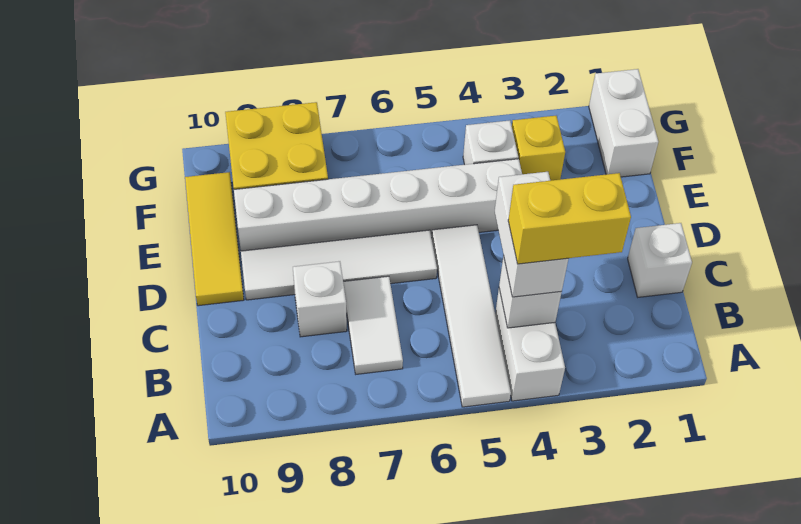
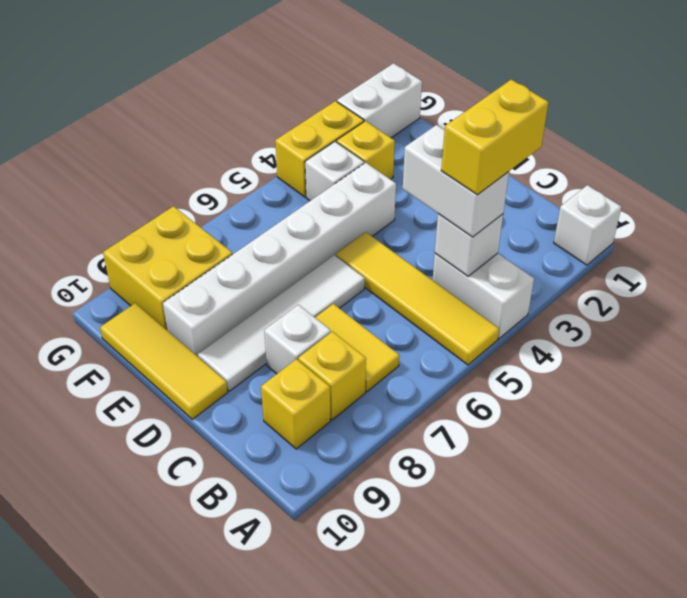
white tile A5:D5 level 1 -> yellow tile A5:D5 level 1
white tile B7:C7 level 1 -> yellow tile B7:C7 level 1
none -> yellow brick B8 level 1
none -> yellow brick B9 level 1
white brick C1 level 1 -> white brick A1 level 1
white brick F1:G1 level 1 -> white brick G1:G2 level 1
none -> yellow brick G3:G4 level 1

